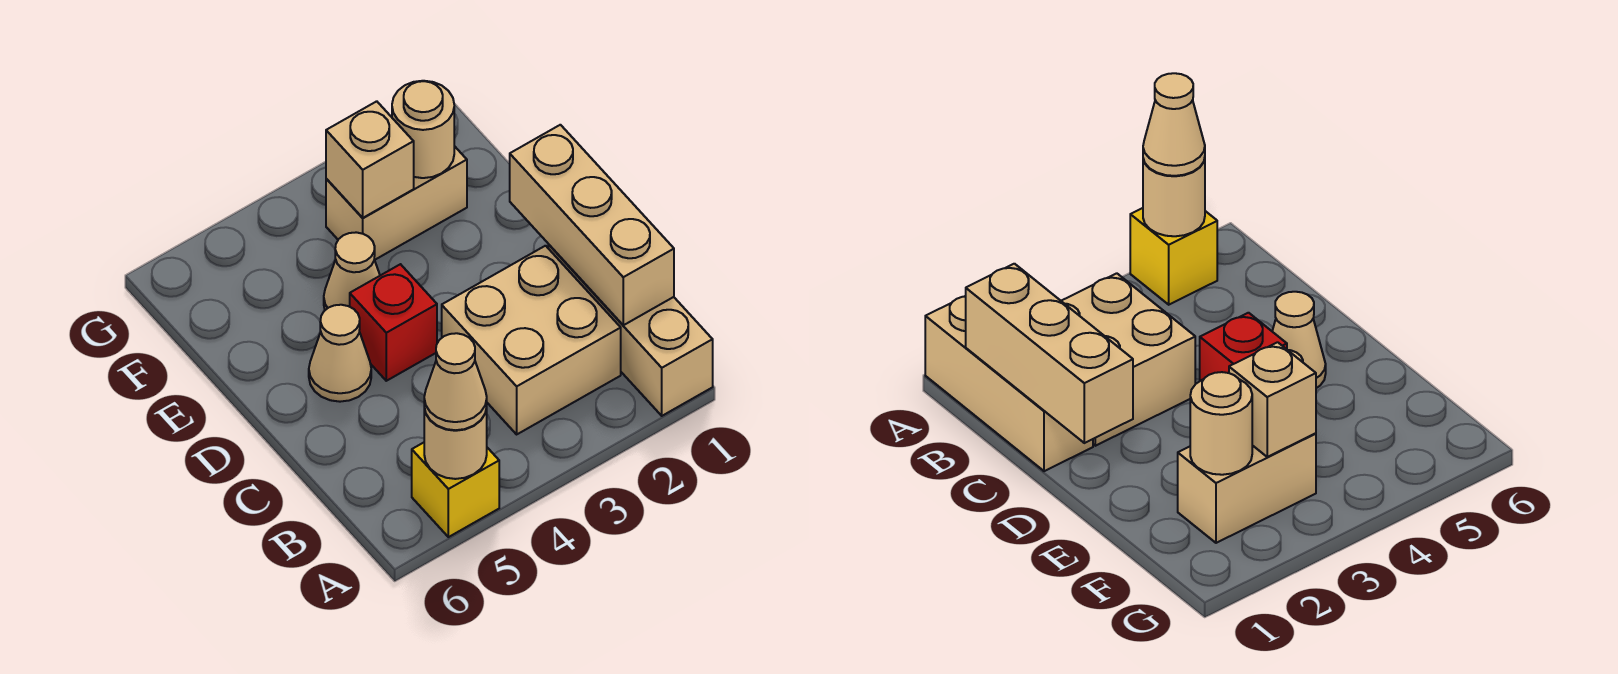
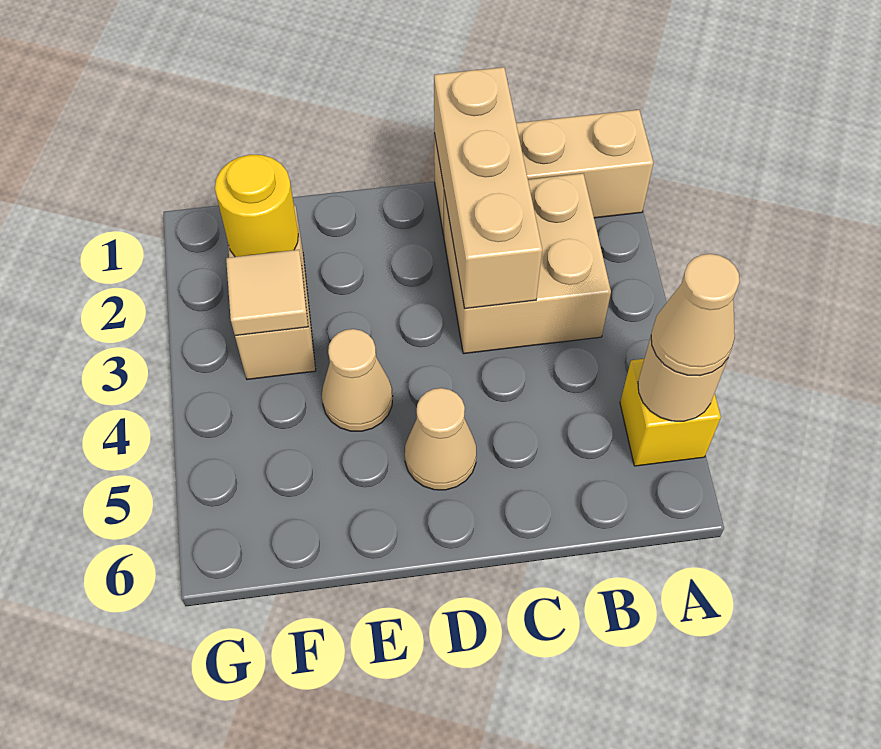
tan brick B1:D1 level 2 -> tan brick C1:C3 level 2
red brick D4 level 1 -> none
tan round brick F2 level 2 -> yellow round brick F2 level 2
tan brick F3 level 2 -> tan tile F3 level 2

